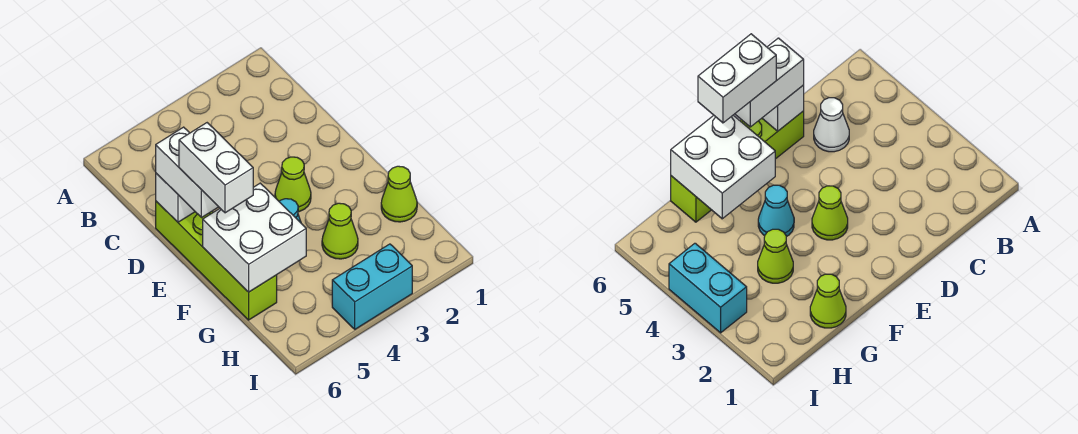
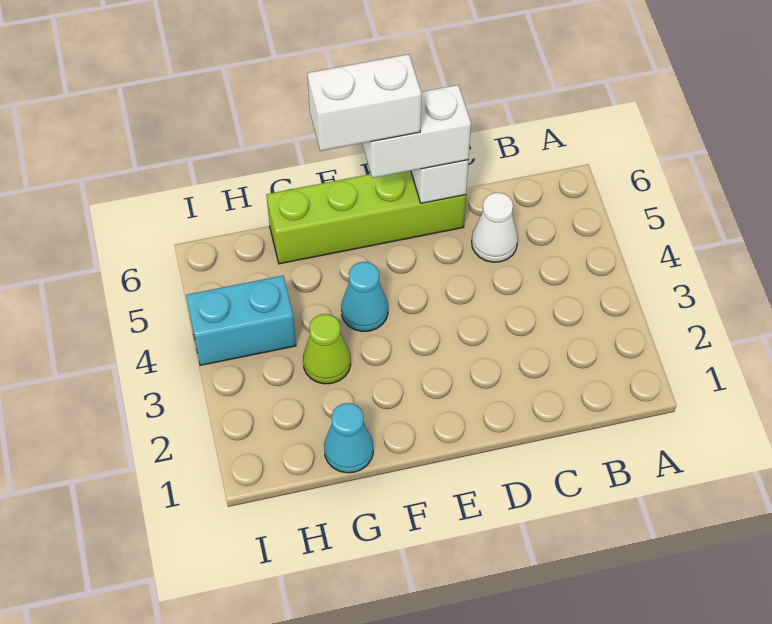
lime cone E3 level 1 -> none
white brick F5:G6 level 2 -> none
lime cone G1 level 1 -> cyan cone G1 level 1
cyan brick I3:I4 level 1 -> cyan brick H4:I4 level 1

